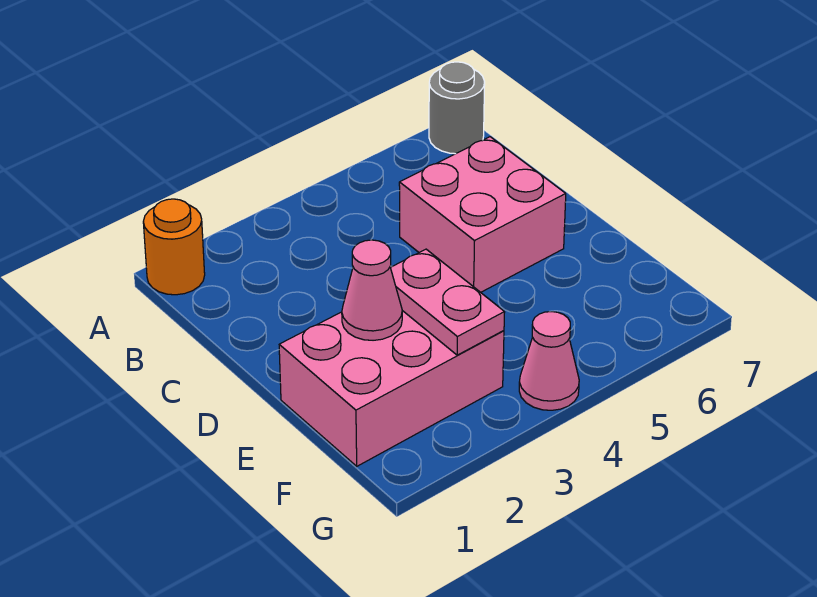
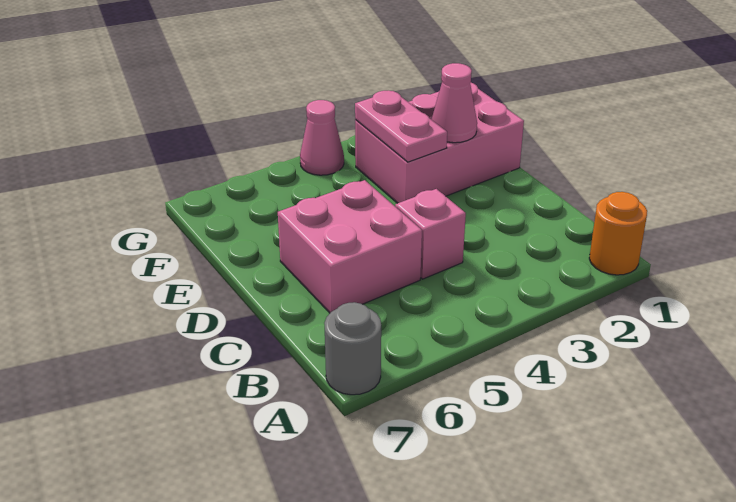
none -> pink brick C4 level 1

